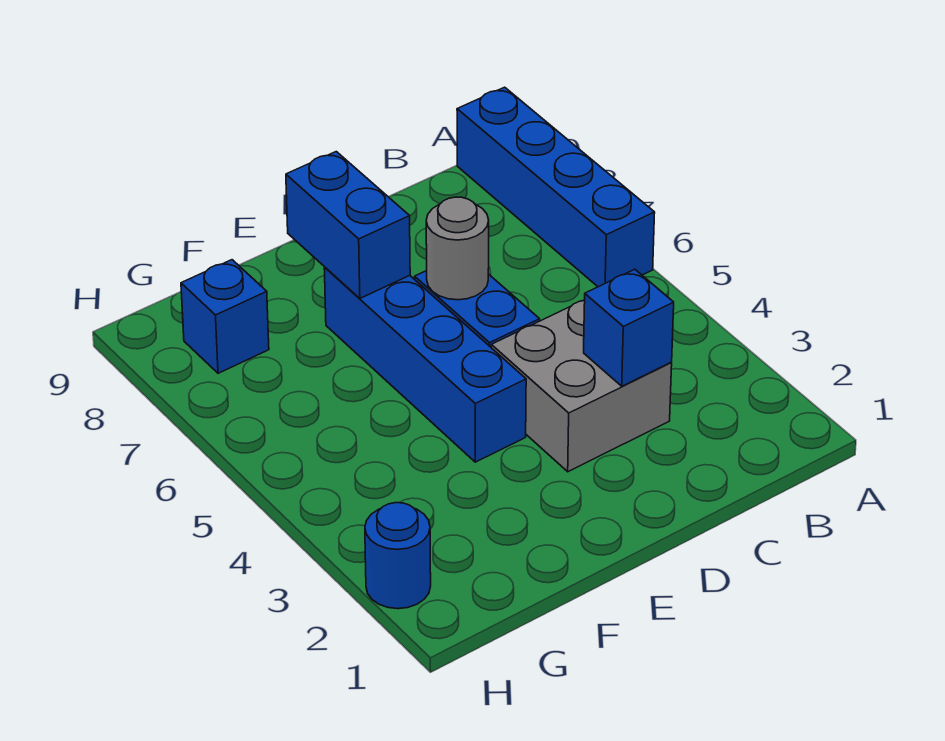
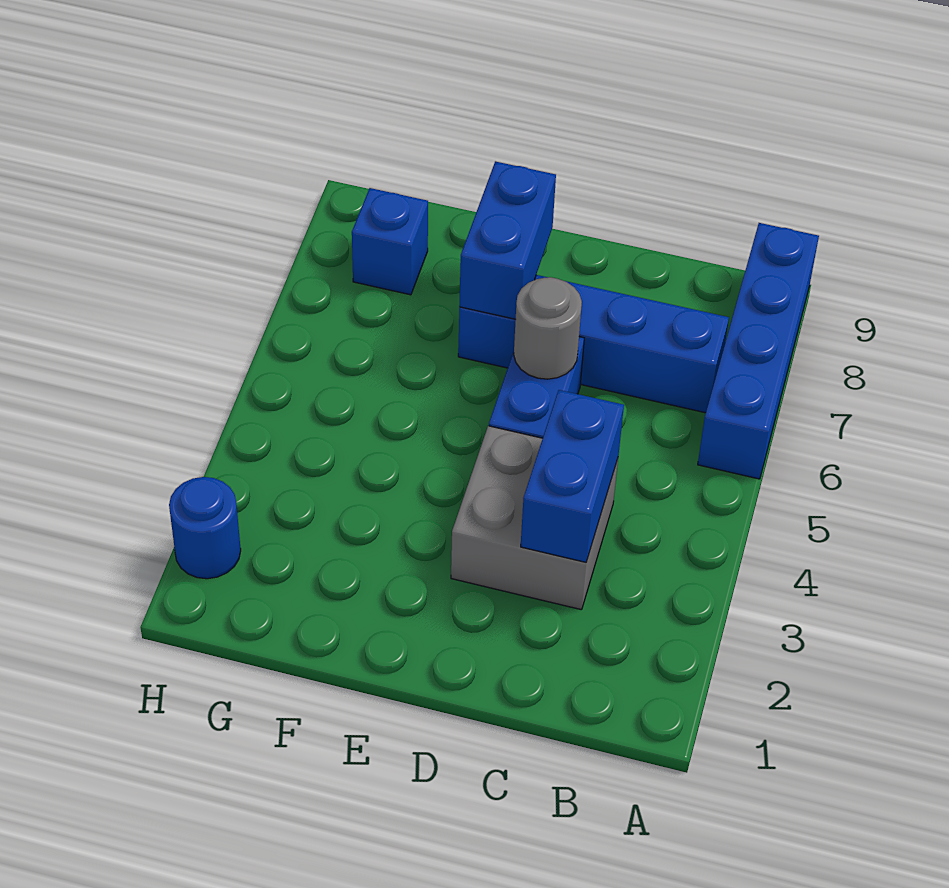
blue brick C3 level 2 -> blue brick C3:C4 level 2
blue brick E4:E7 level 1 -> blue brick B7:E7 level 1

